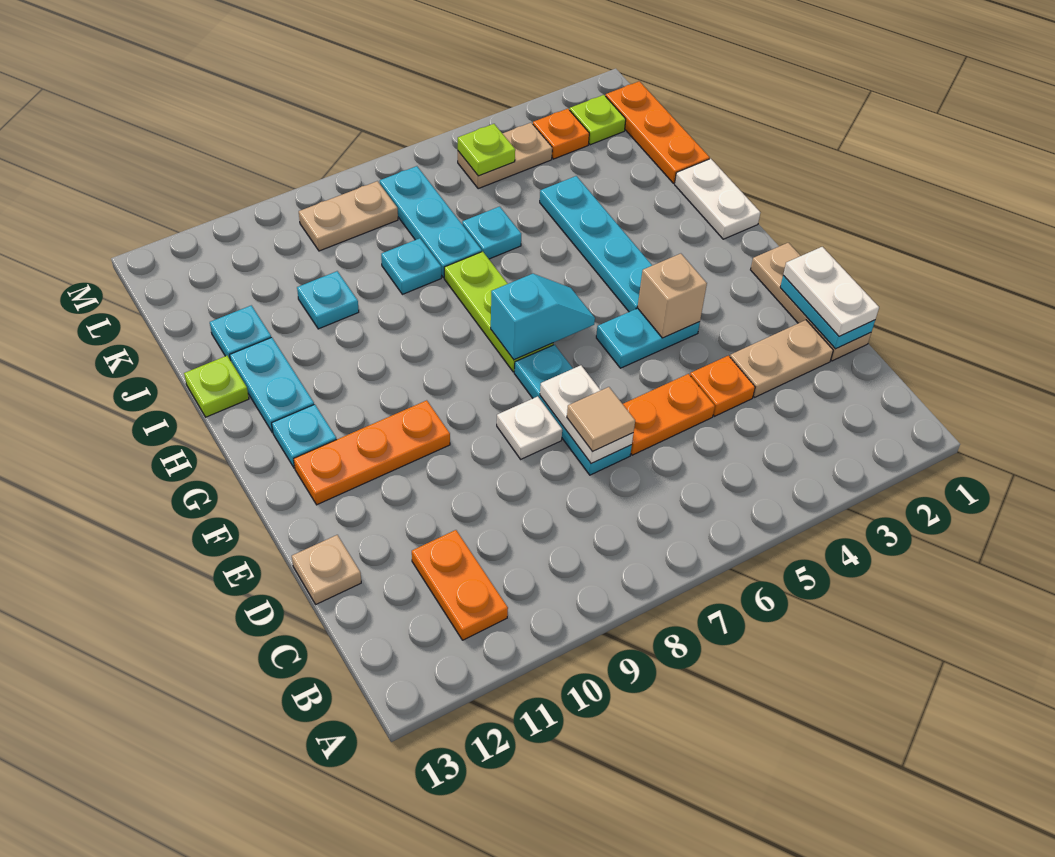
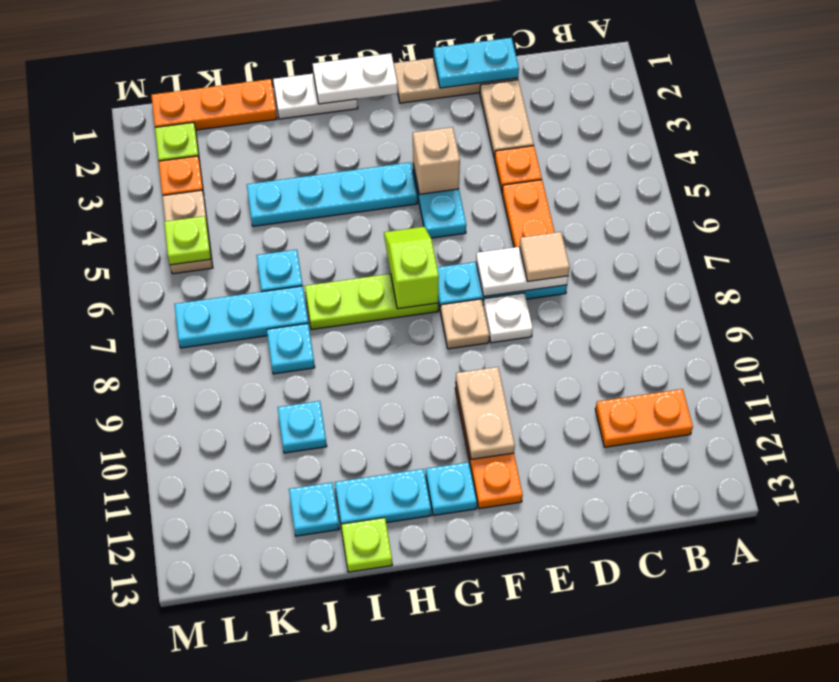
white plate D1:E1 level 3 -> white plate G1:H1 level 2
tan plate D13 level 1 -> tan plate F8 level 1
cyan slope G6:G7 level 2 top 7 -> lime slope G6:G7 level 2 top 7
tan plate L8:L9 level 1 -> tan plate F10:F11 level 2

